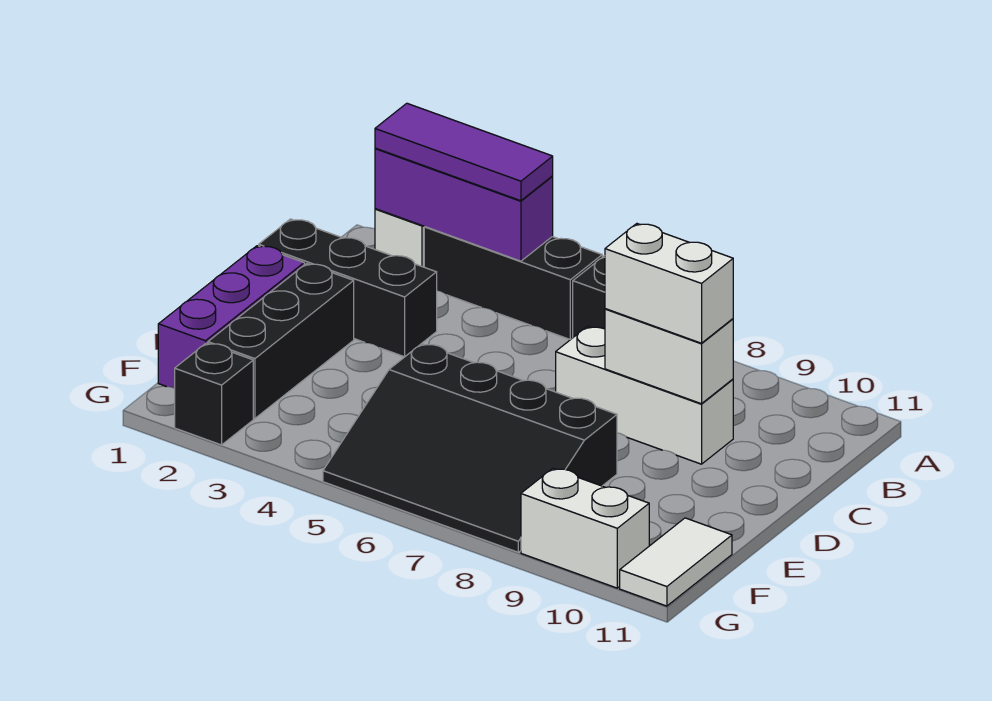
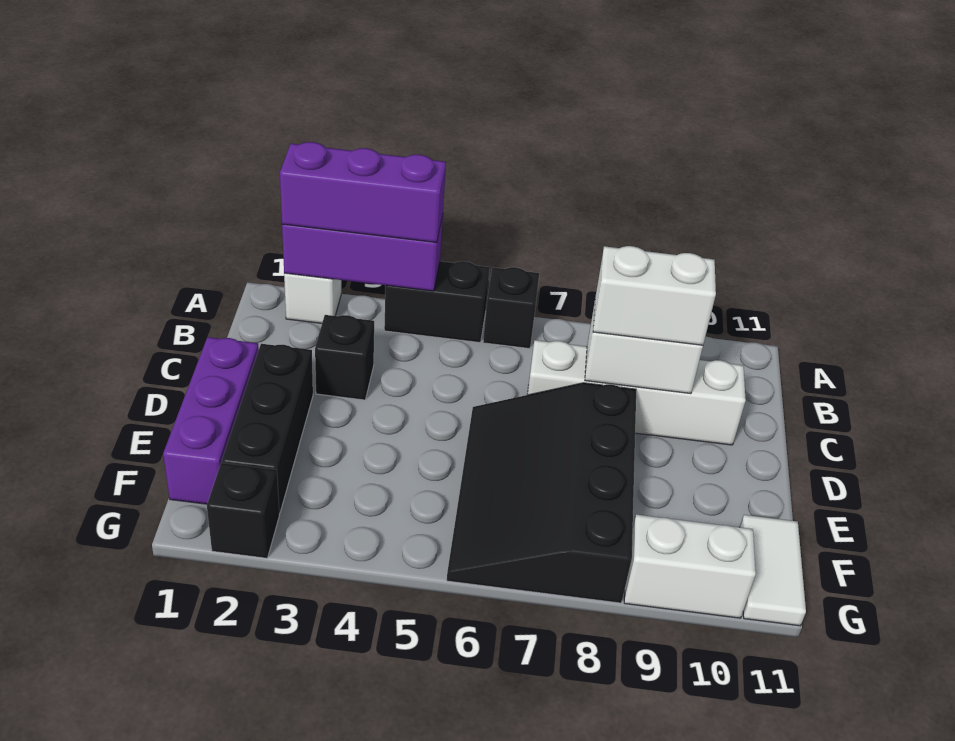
purple tile A2:A4 level 3 -> purple brick A2:A4 level 3
black brick A3:A5 level 1 -> black brick A4:A5 level 1
black brick C1:C3 level 1 -> black brick C3 level 1
white brick C7:C9 level 1 -> white brick C7:C10 level 1
black slope E5:G8 level 1 top E -> black slope D6:G8 level 1 top 8

